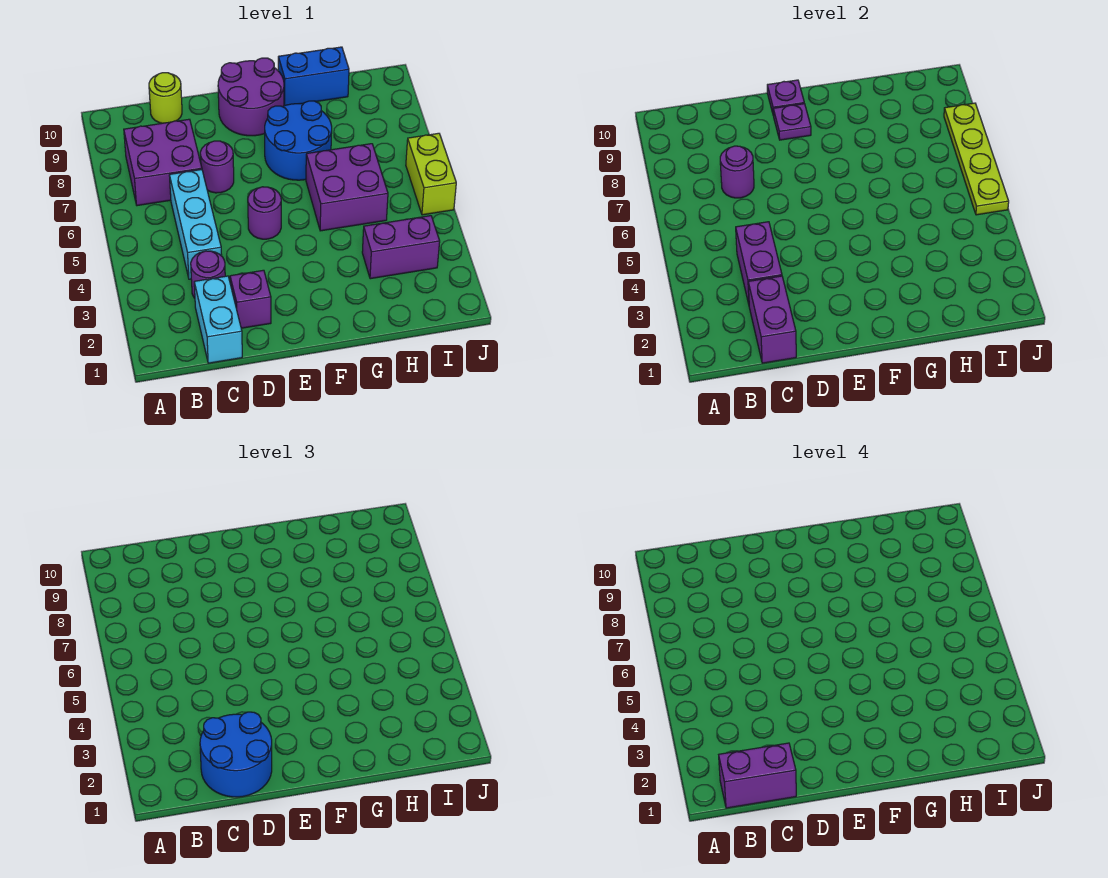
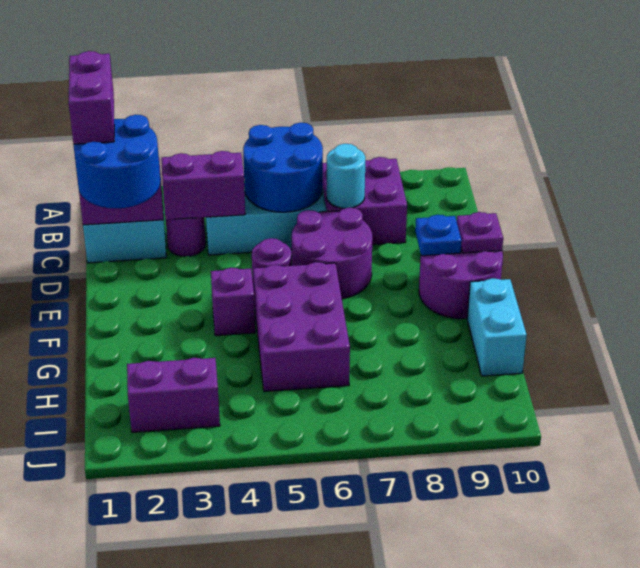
purple round brick C7 level 2 -> cyan round brick C7 level 2
lime round brick C10 level 1 -> none
purple brick D2 level 1 -> purple brick F4 level 1
purple round brick D7 level 1 -> purple round brick D6:E7 level 1
purple plate E9 level 2 -> blue plate E9 level 2
blue round brick F7:G8 level 1 -> blue round brick B5:C6 level 2
purple brick G5:H6 level 1 -> purple brick F5:H6 level 1
blue brick G10:H10 level 1 -> cyan brick G10:H10 level 1
purple brick H3:I3 level 1 -> purple brick I2:I3 level 1
lime brick J5:J6 level 1 -> none
lime plate J5:J8 level 2 -> none

